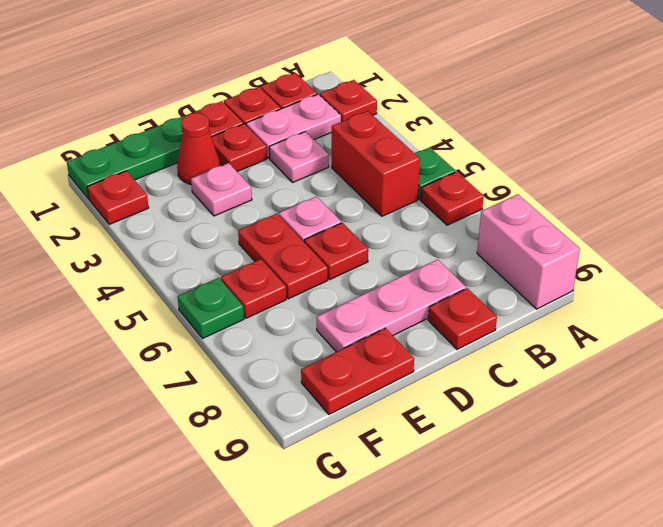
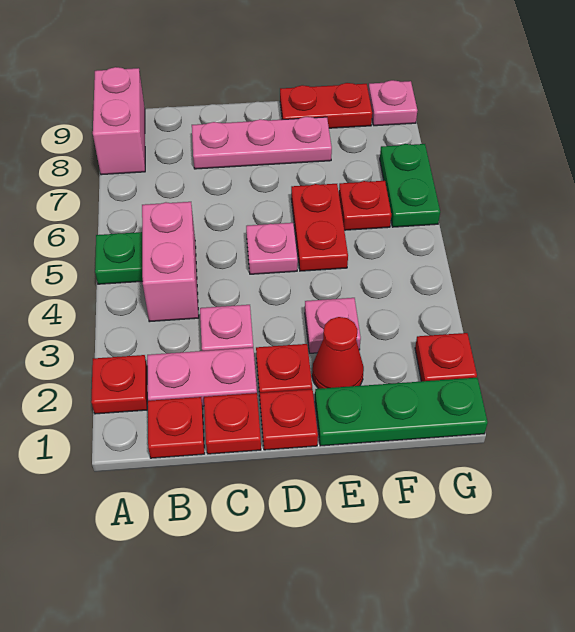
red plate A6 level 1 -> none
red brick B4:B5 level 1 -> pink brick B4:B5 level 1
red plate C9 level 1 -> none
red plate D6 level 1 -> none
green plate G6 level 1 -> green plate G6:G7 level 1
none -> pink plate G9 level 1

